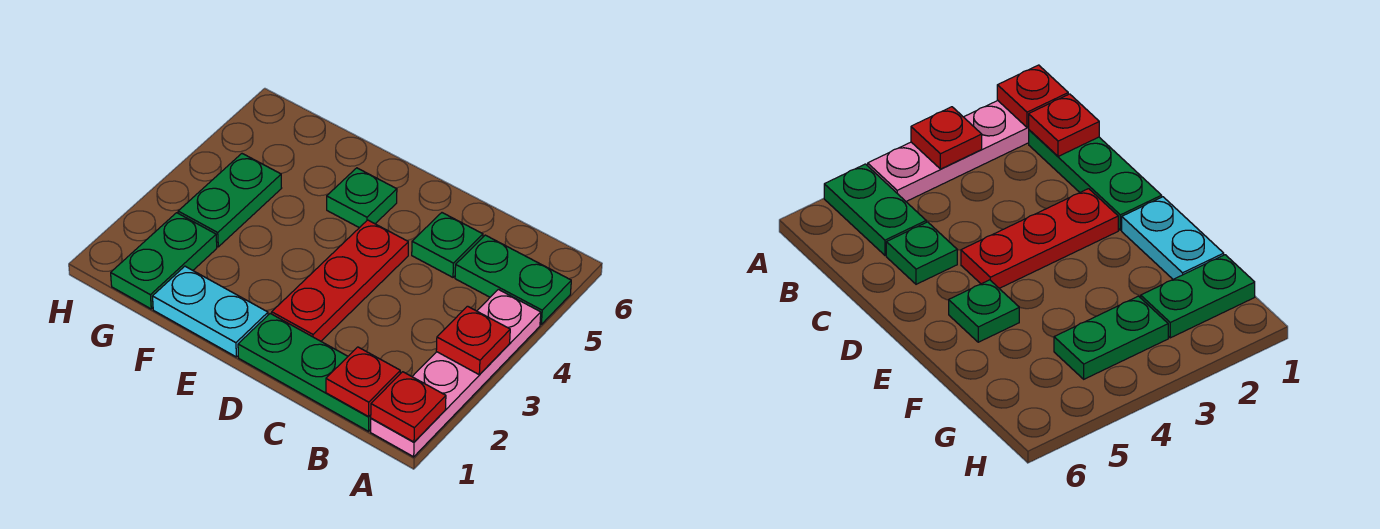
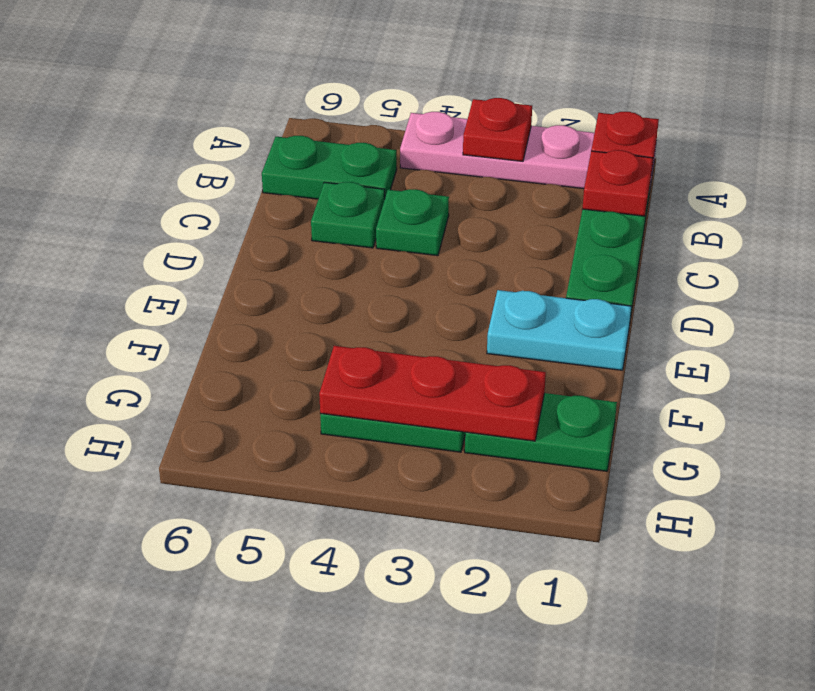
green plate A5:B5 level 1 -> green plate B5:B6 level 1
red plate D2:D4 level 1 -> red plate G2:G4 level 2
cyan plate E1:F1 level 1 -> cyan plate E1:E2 level 1
green plate E5 level 1 -> green plate C4 level 1

